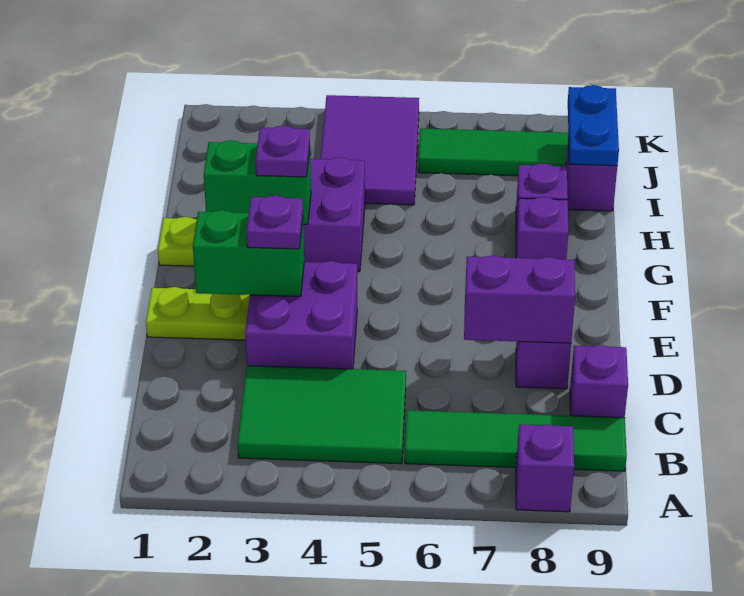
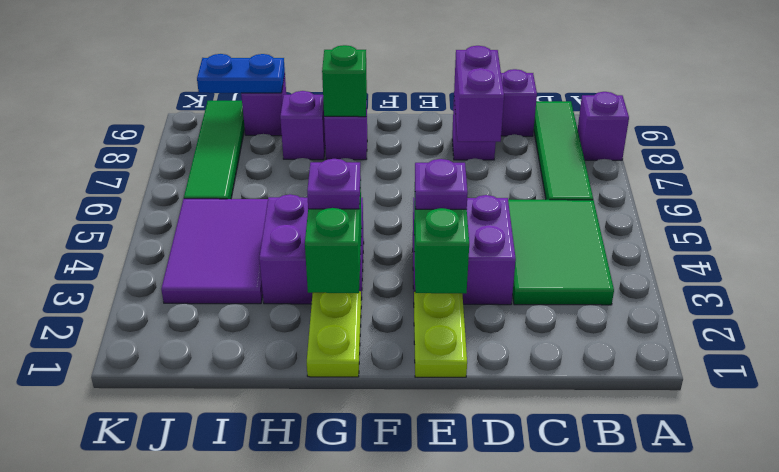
none -> green brick G8 level 2
purple tile I4:K5 level 1 -> purple tile I3:J5 level 1

